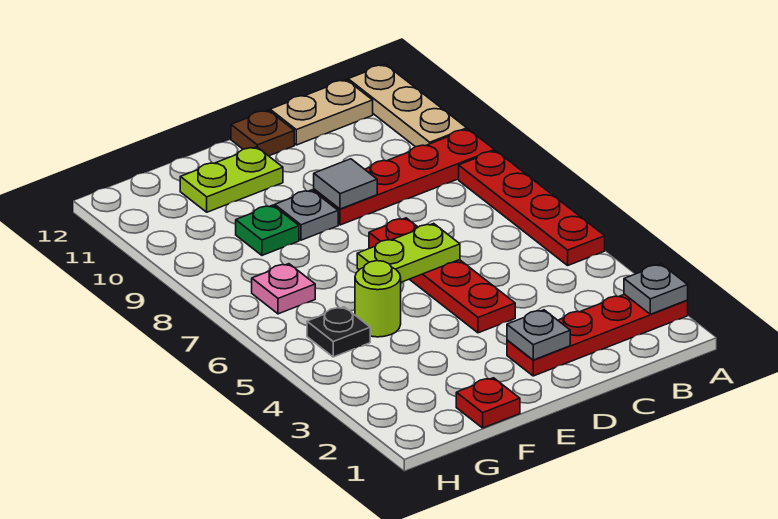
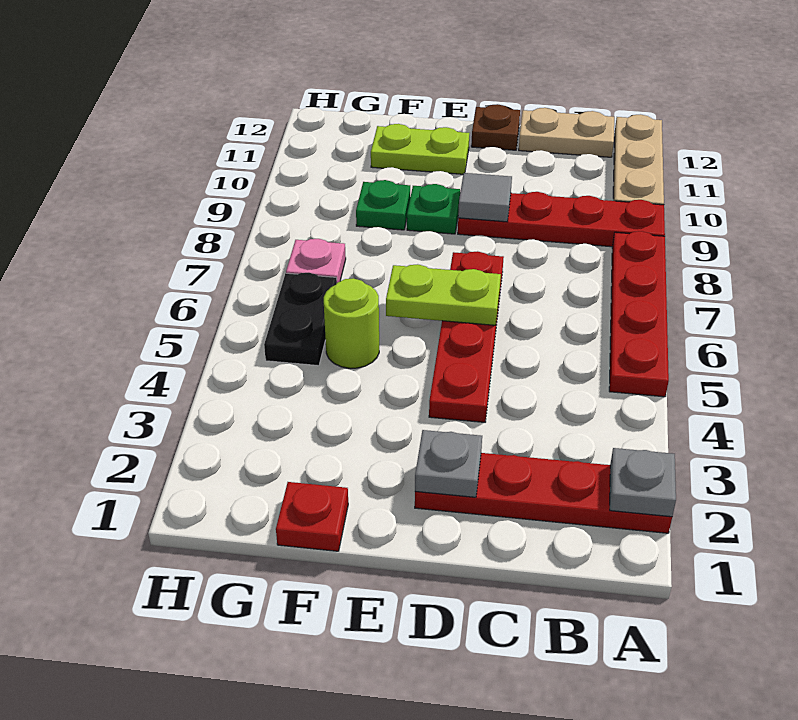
grey plate E9 level 1 -> green plate E9 level 1
black plate G5 level 1 -> black plate G5:G6 level 1

